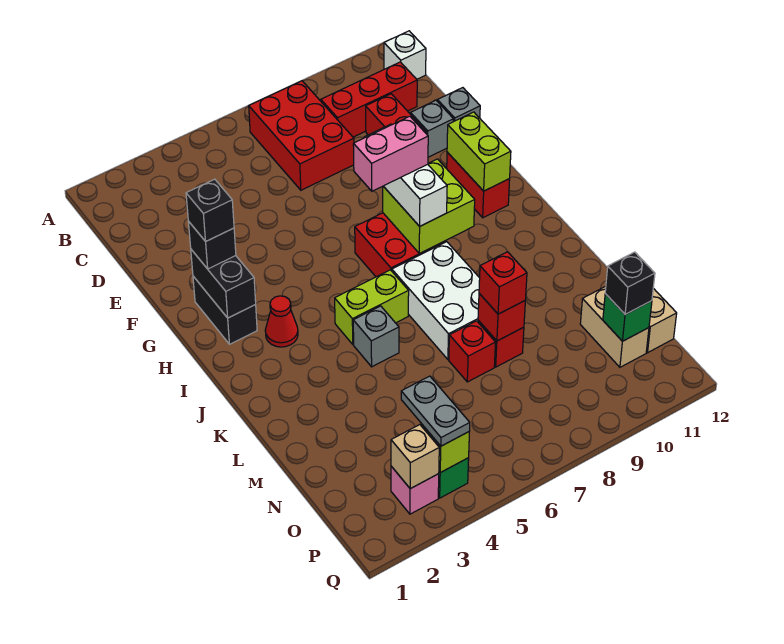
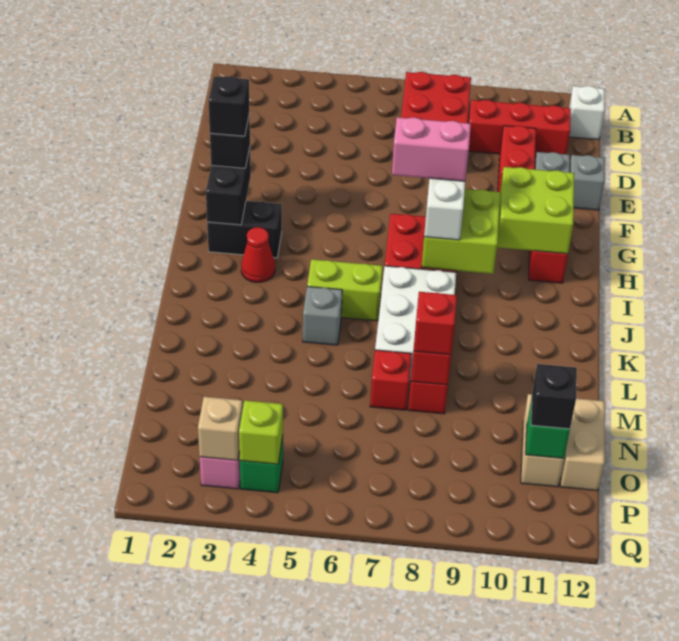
black brick G2:H2 level 1 -> black brick H2:H3 level 1
lime brick G11:H11 level 2 -> lime brick G10:H11 level 2
grey plate O4:P4 level 3 -> none

